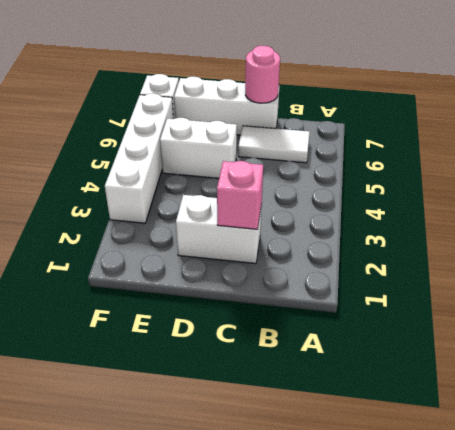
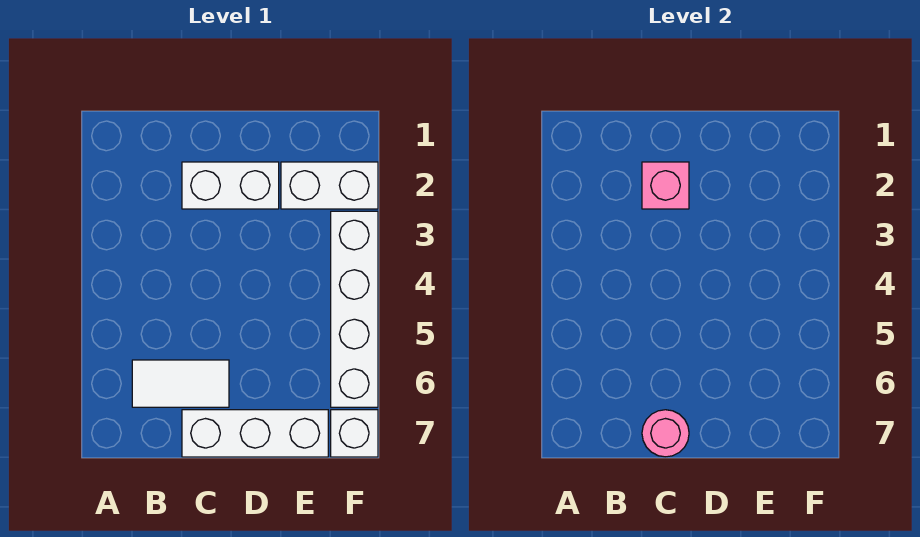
white brick D5:E5 level 1 -> white brick E2:F2 level 1

